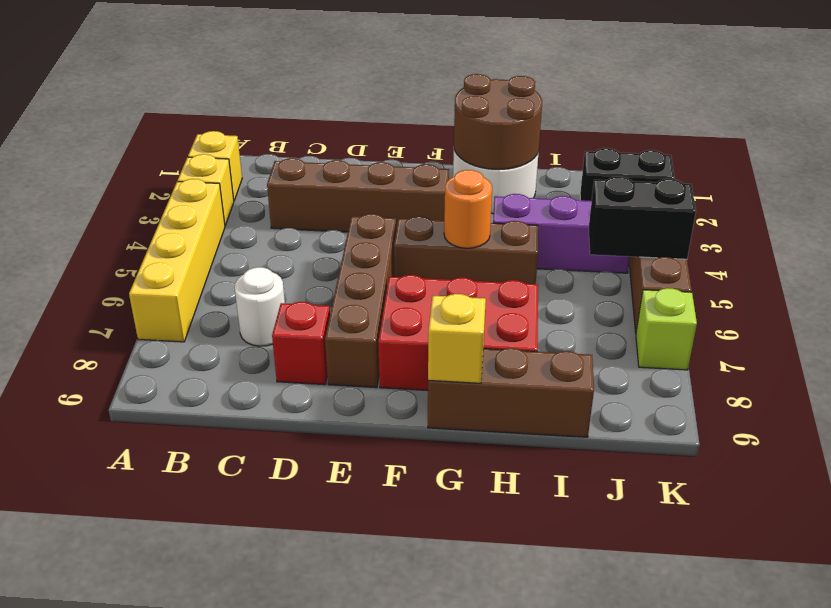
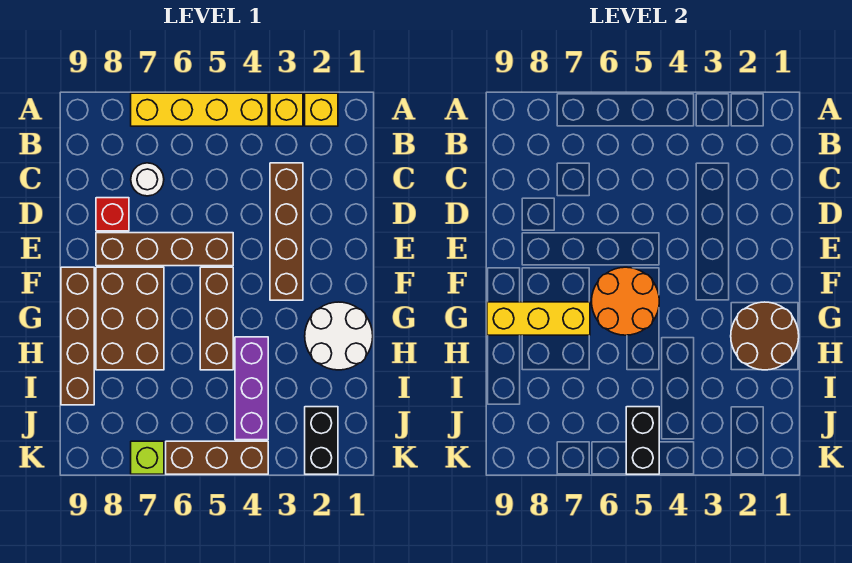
red brick F7:H8 level 1 -> brown brick F7:H8 level 1
orange round brick G5 level 2 -> orange round brick F5:G6 level 2
brown brick G9:I9 level 1 -> brown brick F9:I9 level 1
yellow brick G9 level 2 -> yellow brick G7:G9 level 2

